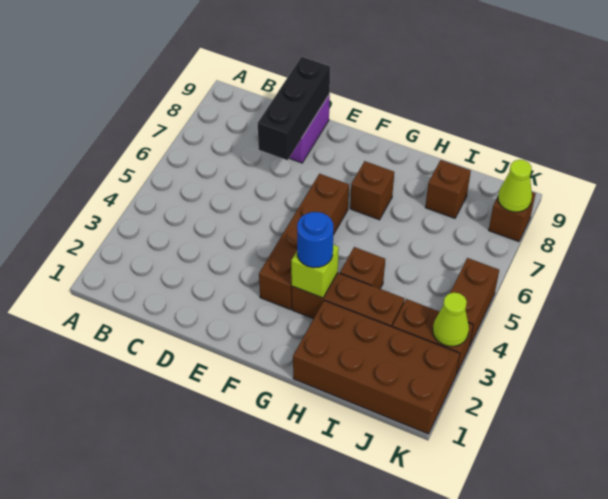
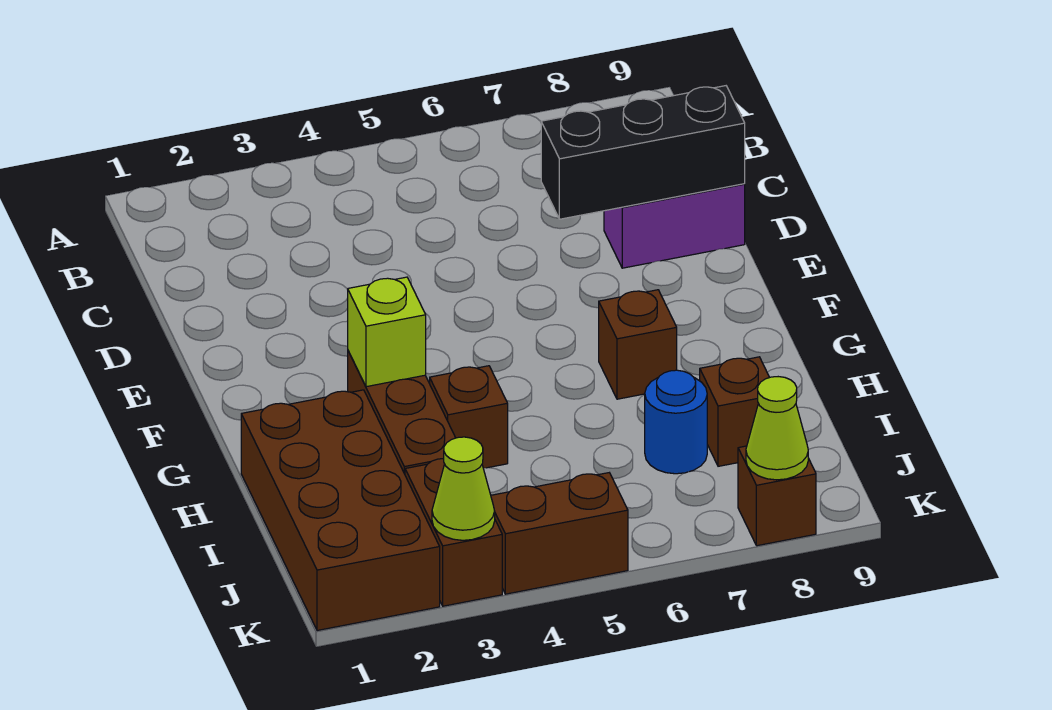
brown brick F3:F6 level 1 -> none
blue round brick G3 level 3 -> blue round brick I7 level 1

